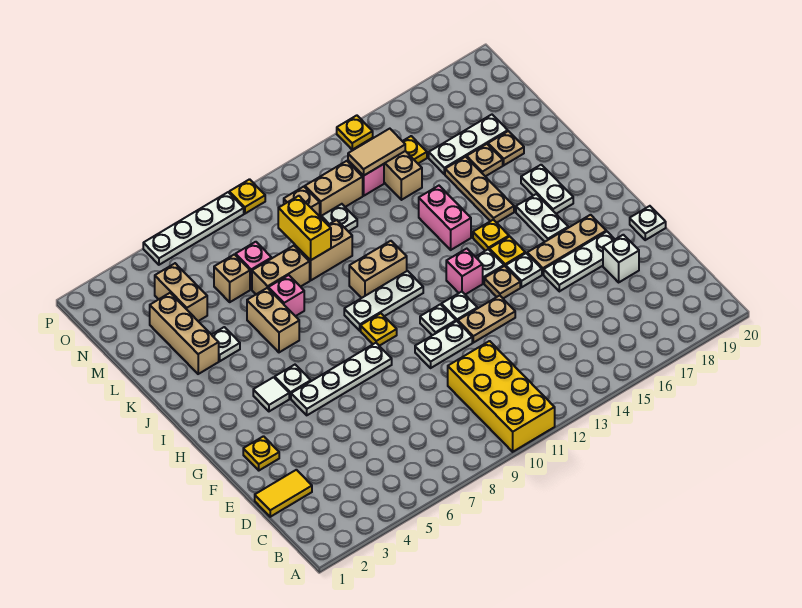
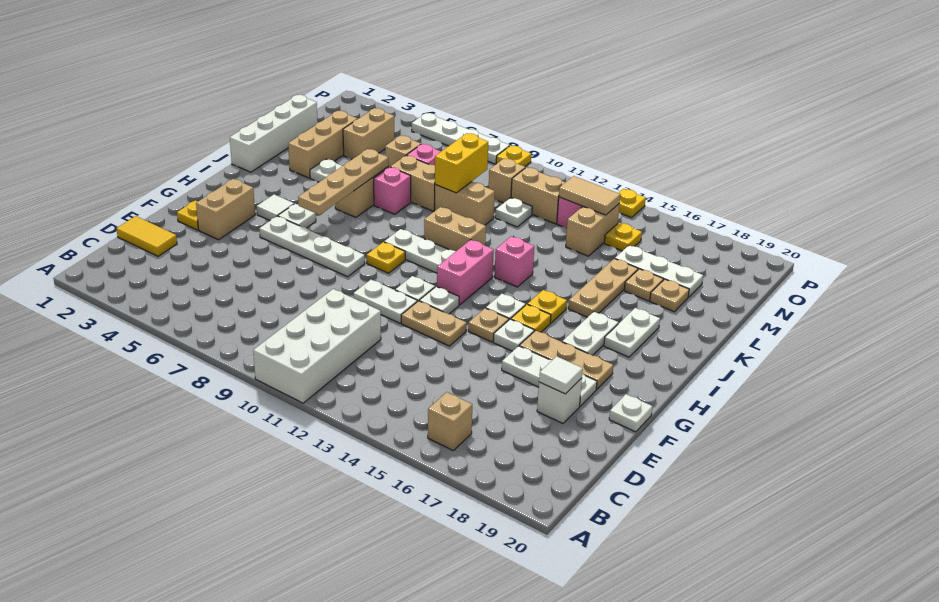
yellow brick A10:D11 level 1 -> white brick A10:D11 level 1
none -> tan brick B16 level 1
none -> white tile E18 level 2
none -> tan brick F3:G3 level 1
none -> tan plate H6:K6 level 2
pink brick H13 level 1 -> pink brick J13 level 1
none -> white brick J1:M1 level 1
pink brick J14:K14 level 1 -> pink brick H12:I12 level 1

